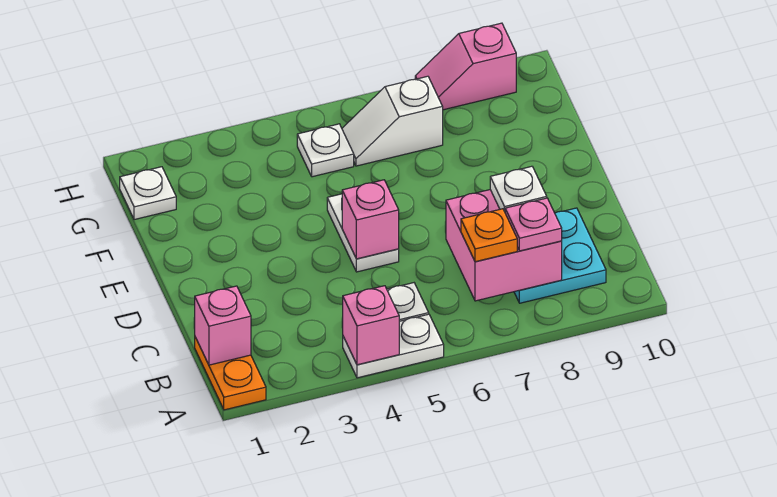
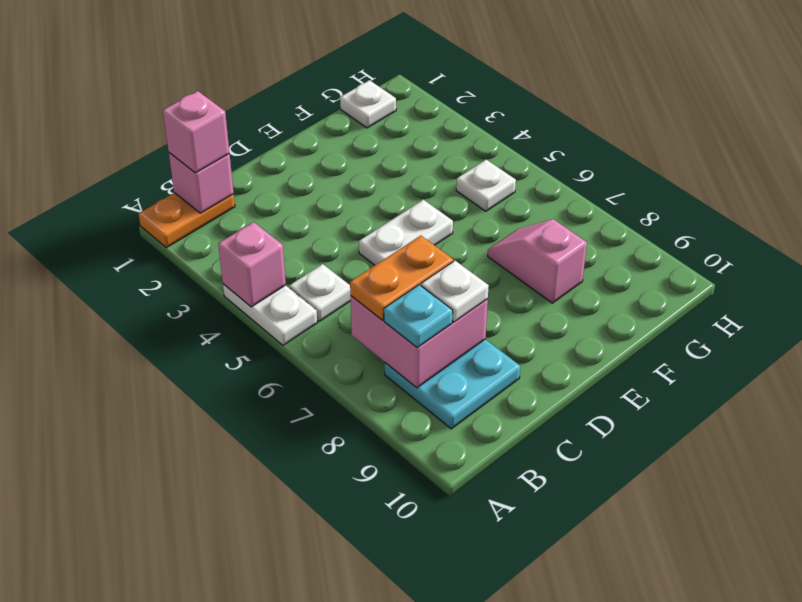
orange plate B7 level 3 -> orange plate B7:C7 level 3
pink plate B8 level 3 -> cyan plate B8 level 3
pink brick D5 level 2 -> pink brick B1 level 3
white slope G6:G7 level 1 top 7 -> none
pink slope H8:H9 level 1 top 9 -> pink slope F7:F8 level 1 top 8

